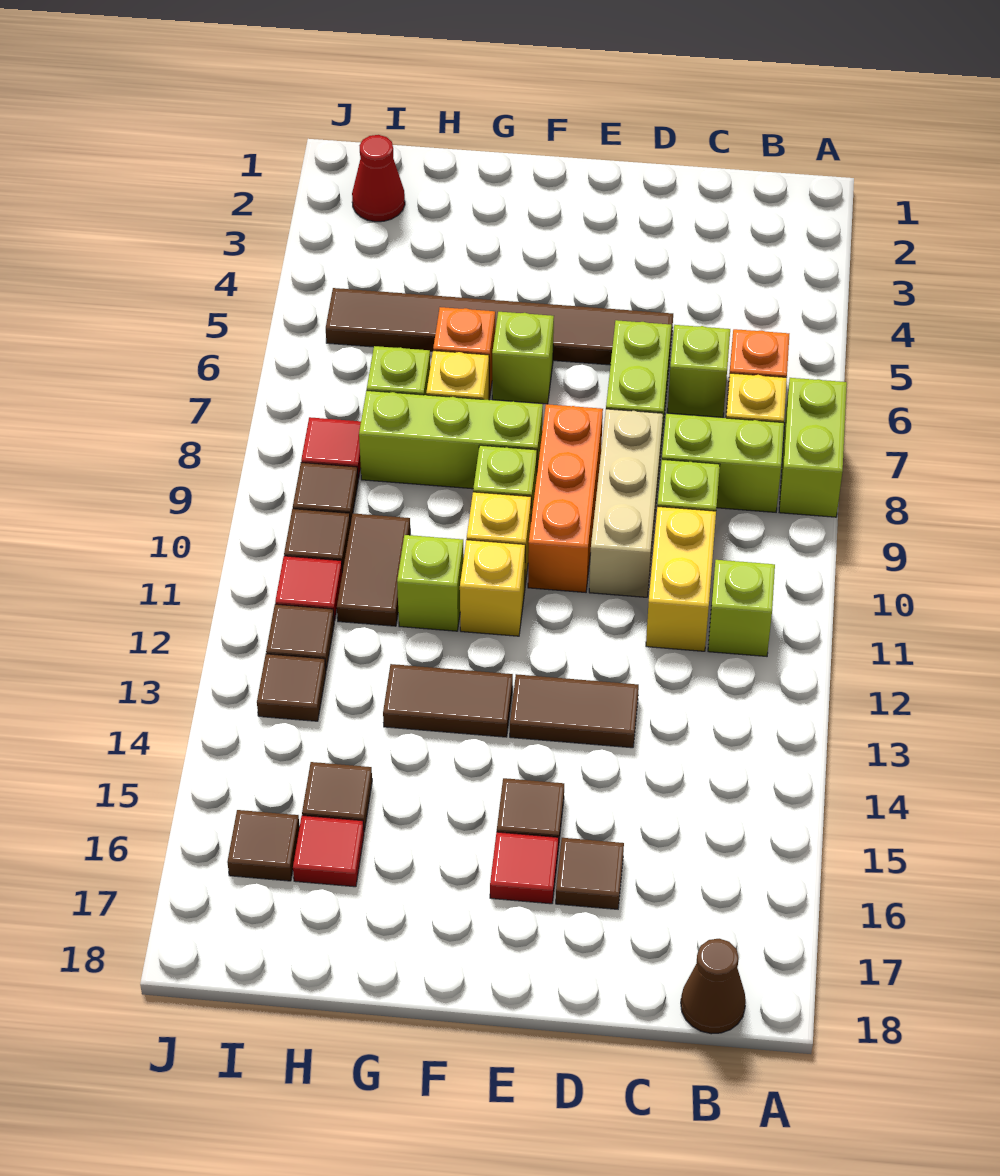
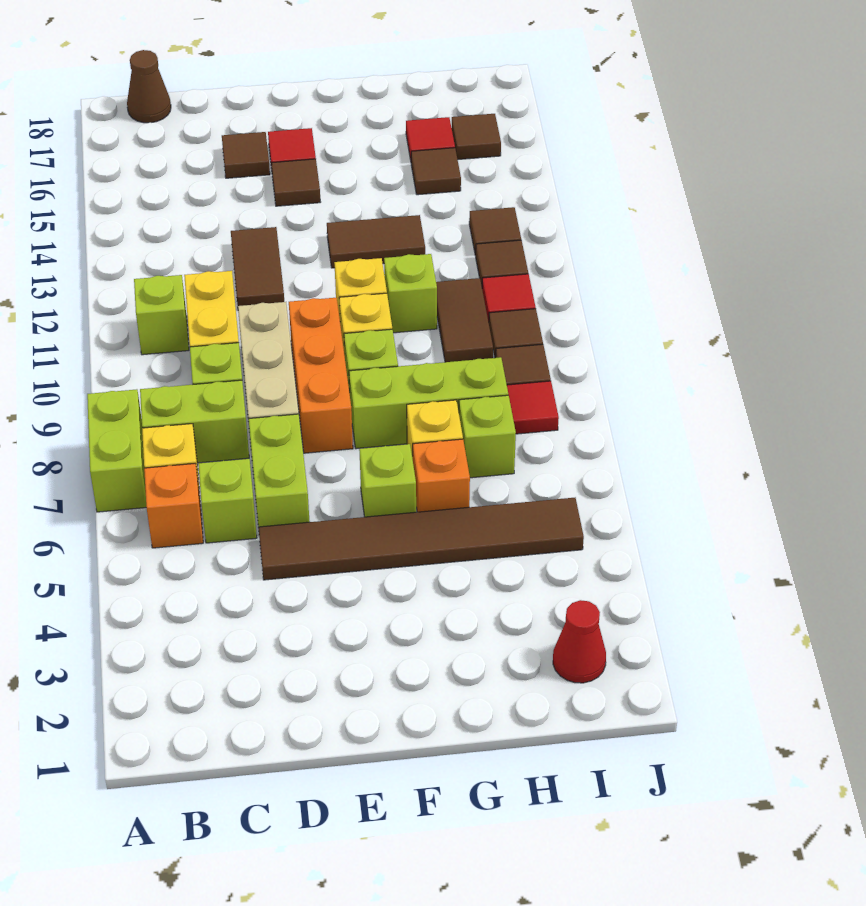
brown tile D13:E13 level 1 -> brown tile D12:D13 level 1

